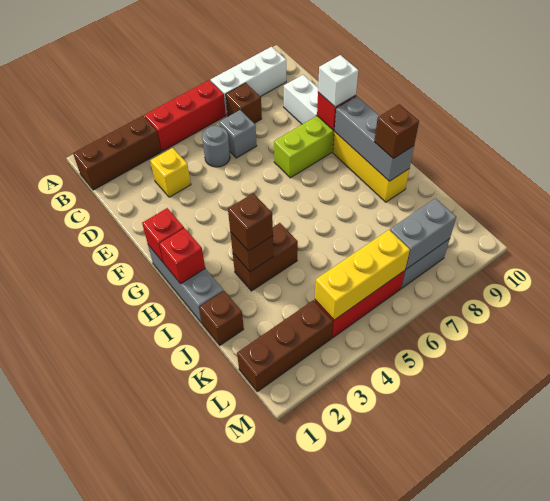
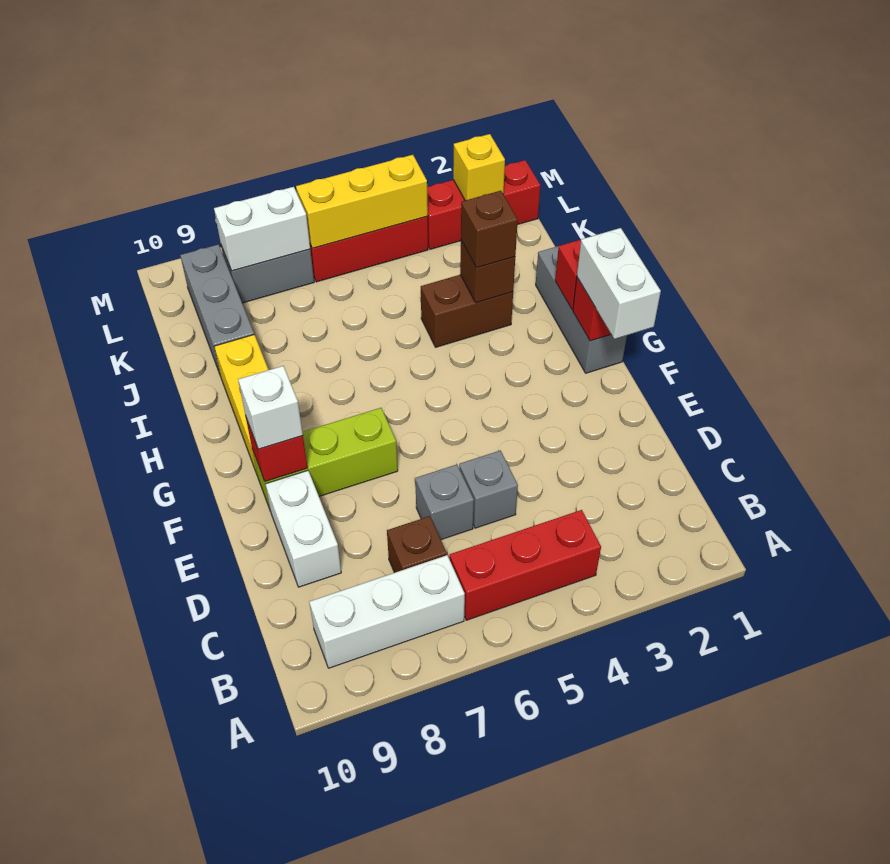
brown brick B1:B3 level 1 -> none
yellow brick D3 level 1 -> yellow brick L2 level 2
grey round brick D5 level 1 -> grey brick D5 level 1
none -> white brick F1:G1 level 3
grey brick G9:I9 level 2 -> grey brick J9:L9 level 1
brown brick I9 level 3 -> none
brown brick J1 level 1 -> none
brown brick L1:L3 level 1 -> red brick L1:L3 level 1
grey brick L7:L8 level 2 -> white brick L7:L8 level 2

